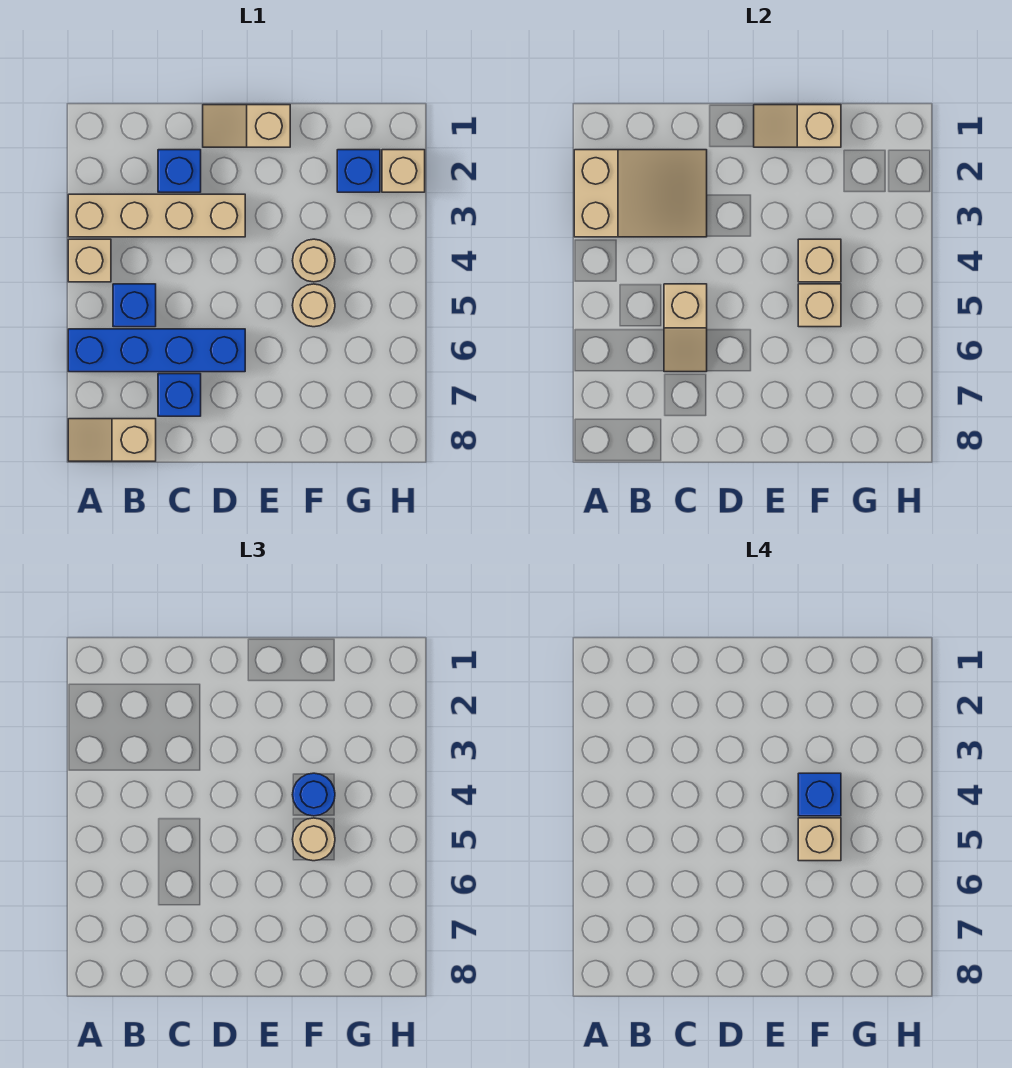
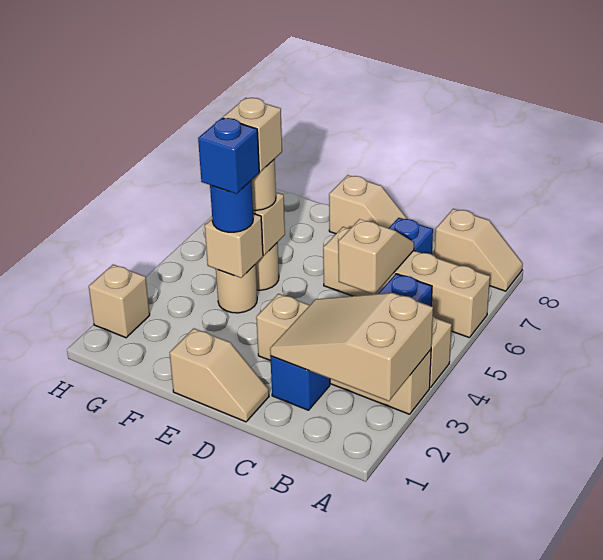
blue brick A6:D6 level 1 -> tan brick A6:D6 level 1
tan slope E1:F1 level 2 top F -> tan slope D8:E8 level 1 top E
blue brick G2 level 1 -> none

